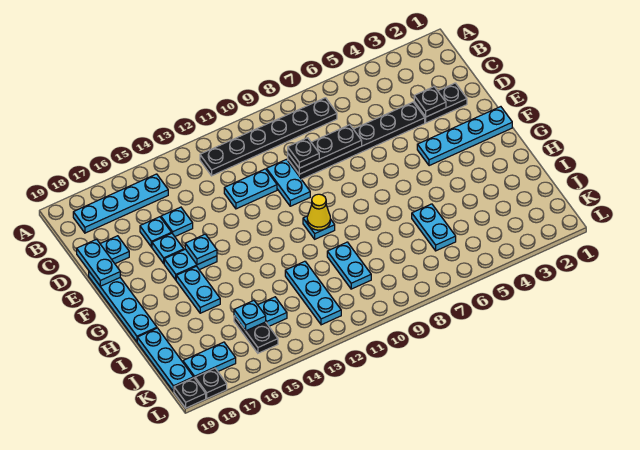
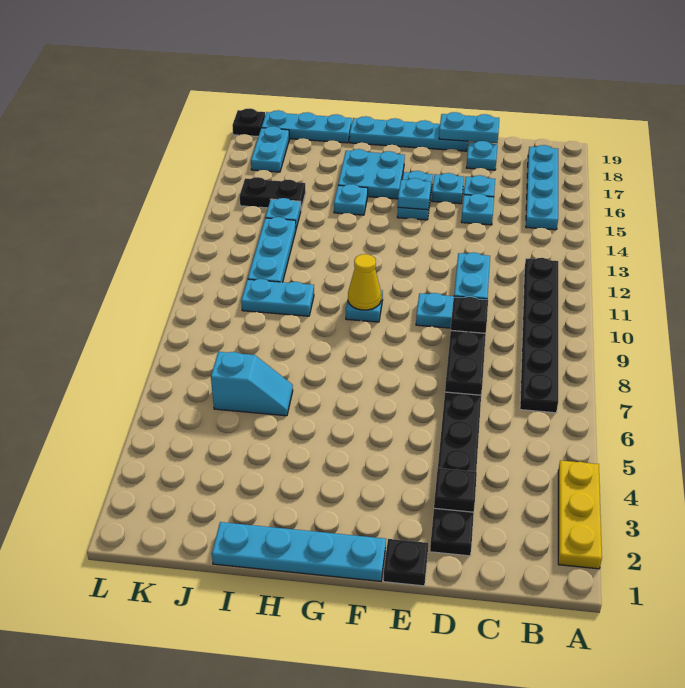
none -> yellow plate A2:A4 level 1
cyan plate F1:F4 level 1 -> cyan plate F1:I1 level 1
cyan plate G16:H16 level 1 -> cyan plate G16:H17 level 1
cyan plate I6:J6 level 1 -> cyan slope I6:J6 level 1 top J
cyan plate I12:K12 level 1 -> cyan plate J11:J13 level 1
cyan plate J15 level 2 -> cyan plate H15 level 1
black plate L18 level 1 -> black plate E1 level 1

